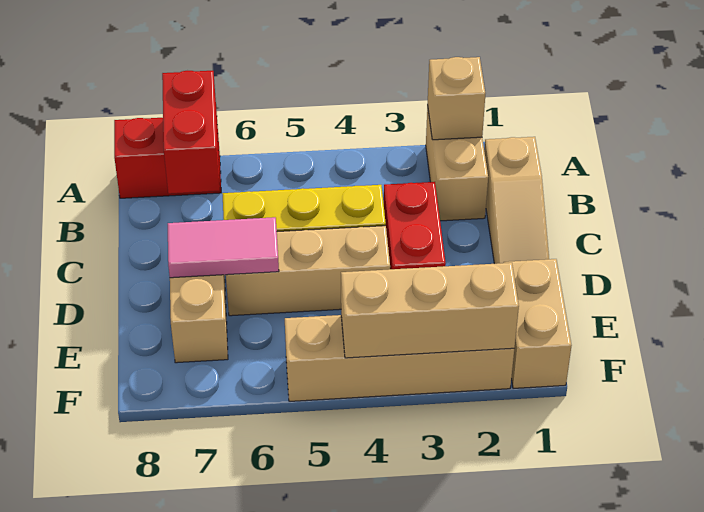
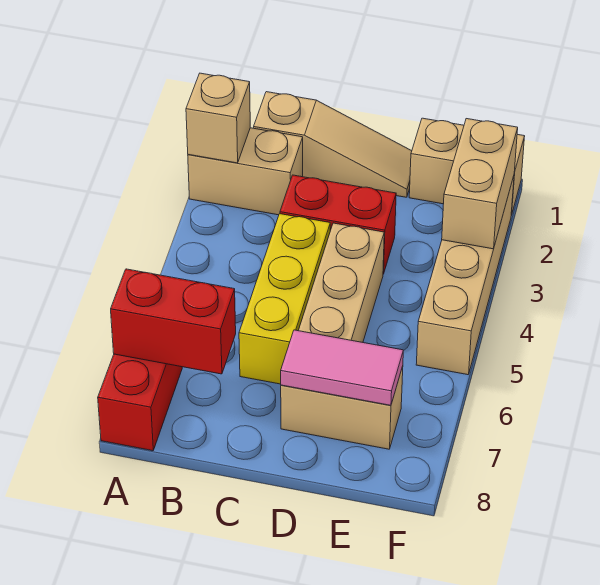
pink tile D6:D7 level 2 -> pink tile D7:E7 level 2
tan brick F2:F4 level 2 -> tan brick F2:F3 level 2

